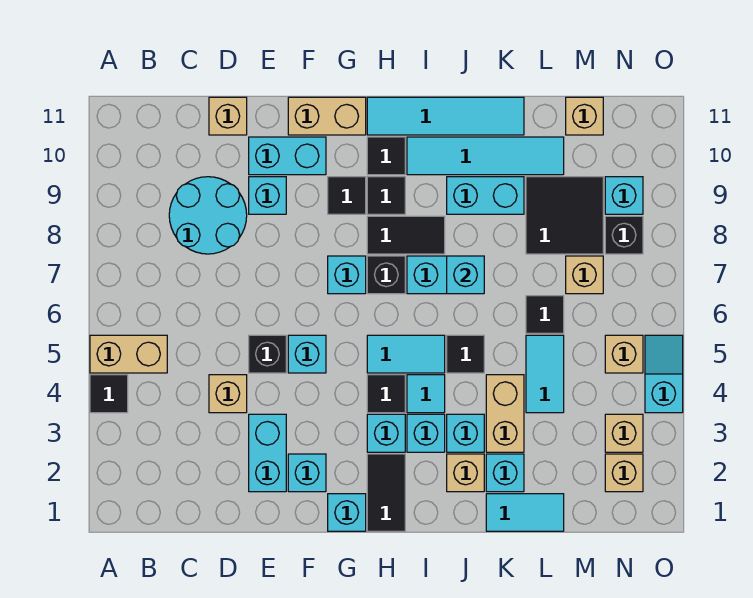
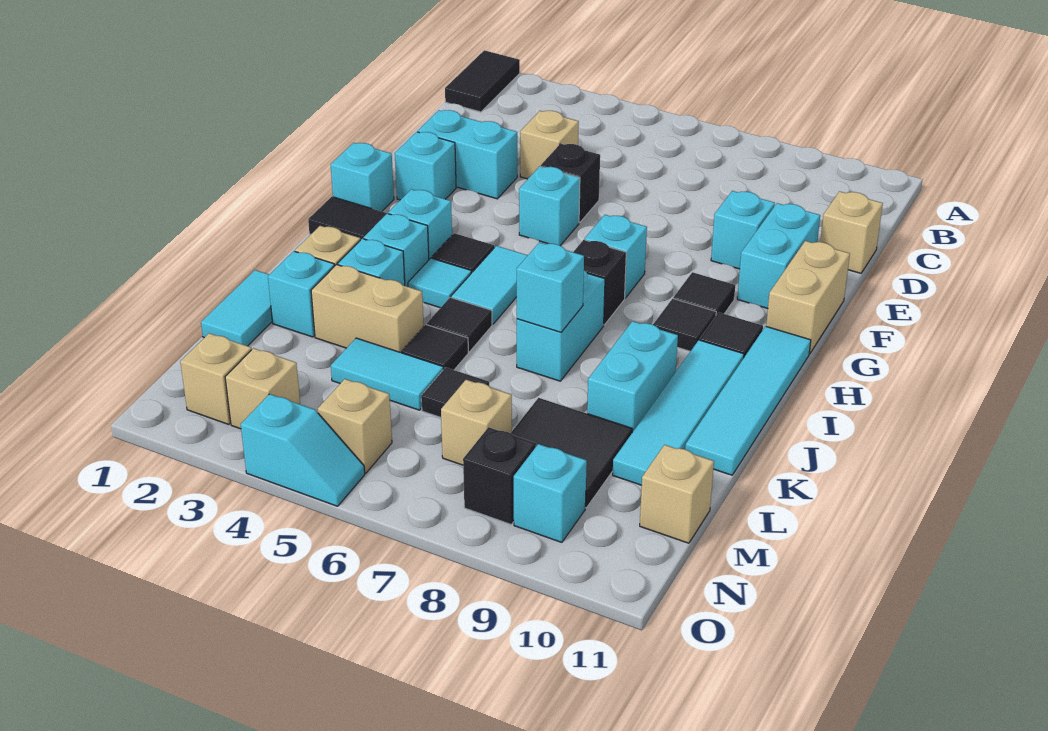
black tile A4 level 1 -> black tile K5 level 1
tan brick A5:B5 level 1 -> none
cyan round brick C8:D9 level 1 -> none
black tile H8:I8 level 1 -> black tile A1:B1 level 1

